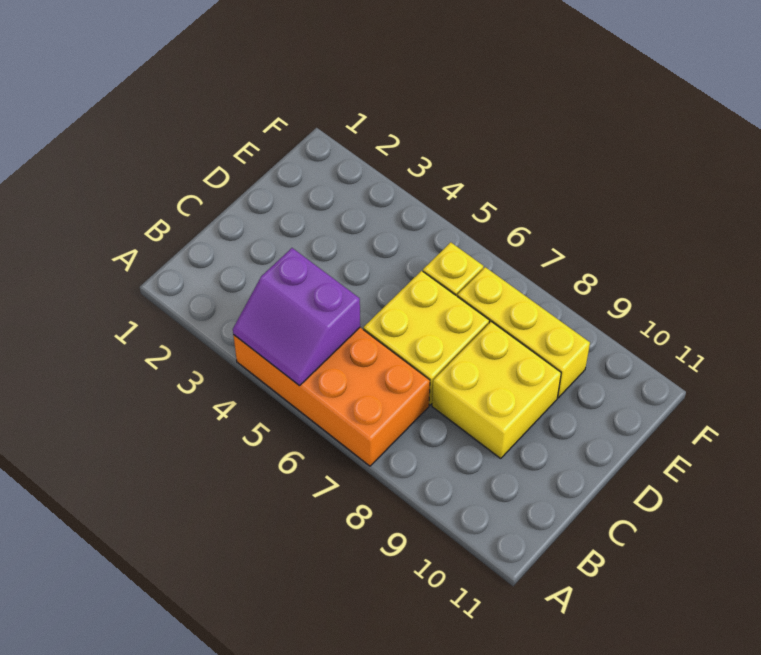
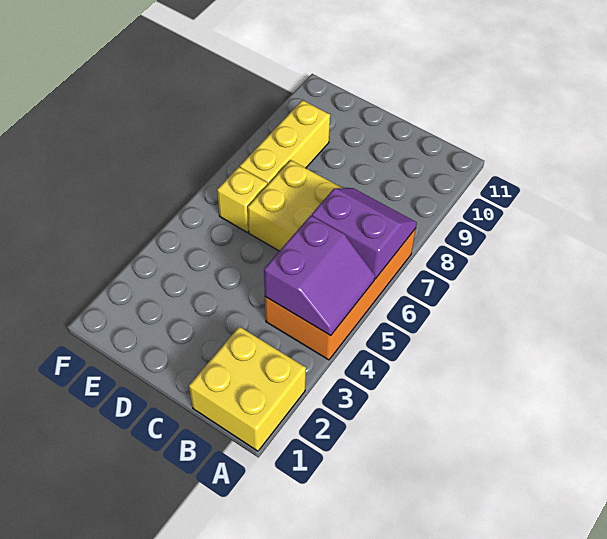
none -> purple slope A6:B7 level 2 top 6
yellow brick C8:D9 level 1 -> yellow brick A1:B2 level 1

